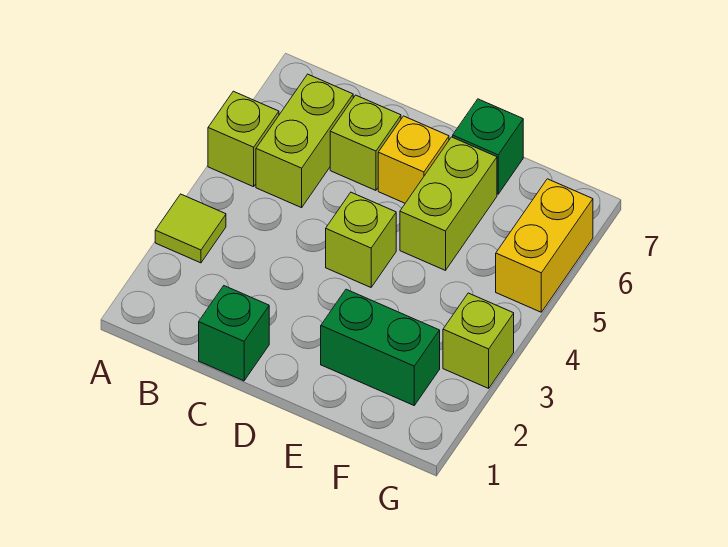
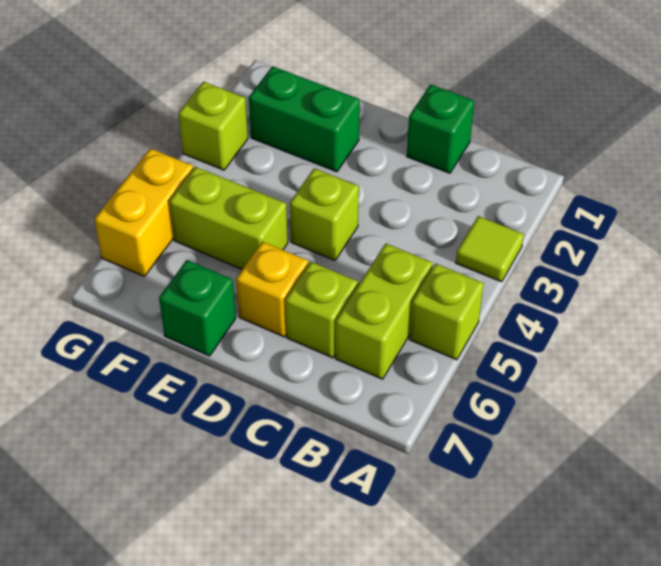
lime brick E5:E6 level 1 -> lime brick E5:F5 level 1

